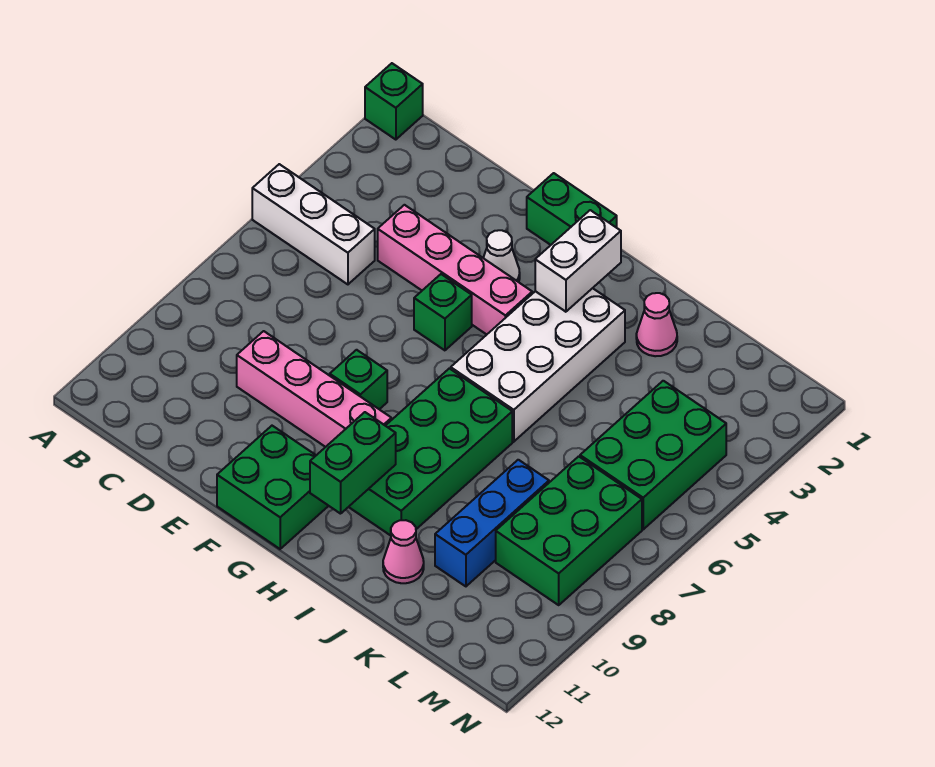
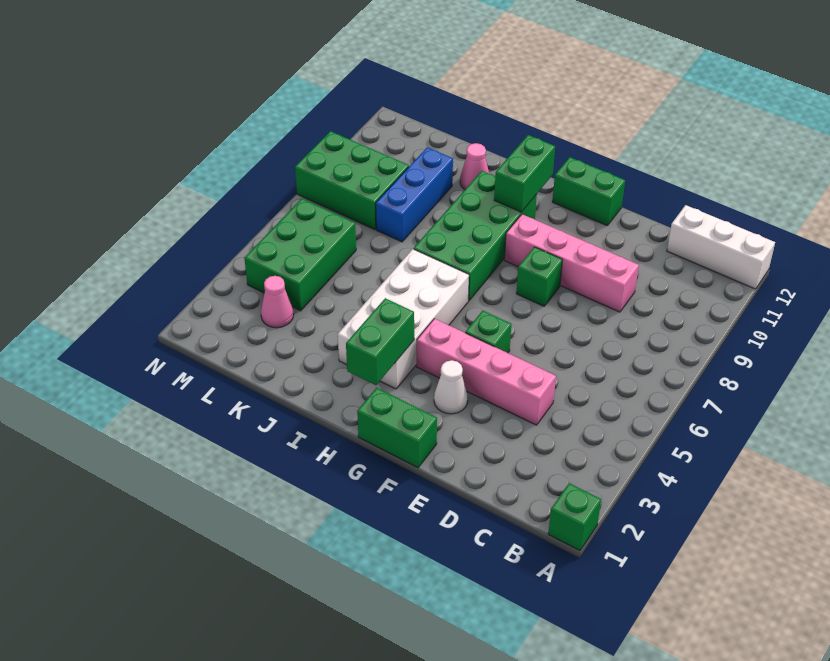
white brick A5:C5 level 1 -> white brick A12:C12 level 1
green brick F11:G12 level 1 -> green brick F12:G12 level 1
white brick H2:H3 level 2 -> green brick H2:H3 level 2
pink cone J2 level 1 -> pink cone L3 level 1
green brick L7:M9 level 1 -> green brick L8:N9 level 1

